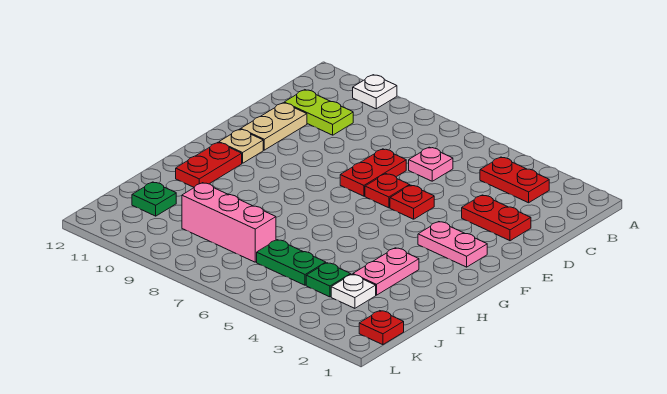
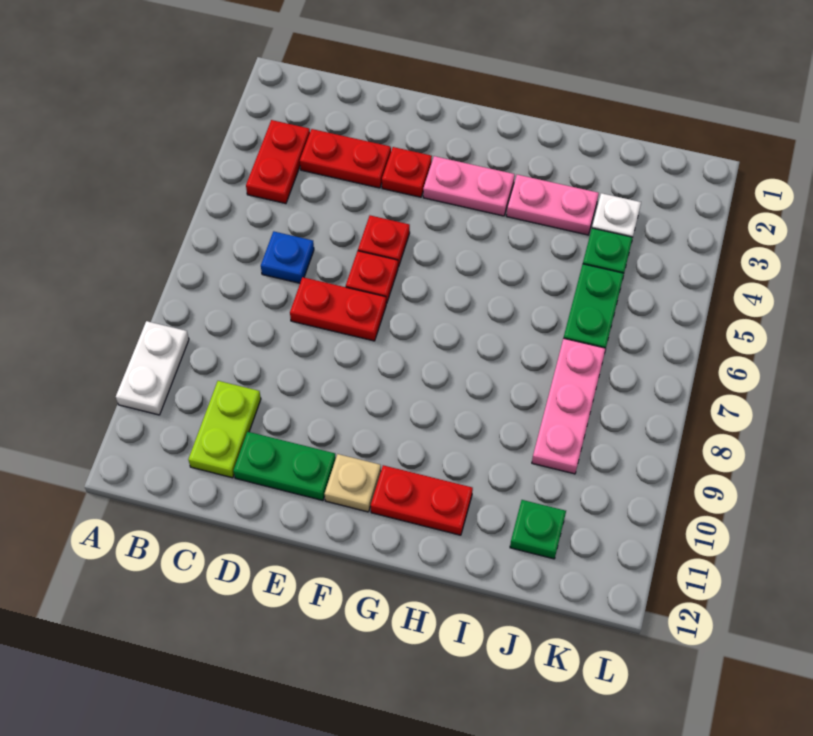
white plate A10 level 1 -> white plate A9:A10 level 1
pink plate C6 level 1 -> blue plate C6 level 1
red plate D2:D3 level 1 -> red plate C3:D3 level 1
tan plate D11:E11 level 1 -> green plate D11:E11 level 1
pink plate F2:F3 level 1 -> pink plate F3:G3 level 1
pink brick J7:J9 level 1 -> pink plate J7:J9 level 1
red plate K1 level 1 -> red plate E3 level 1

